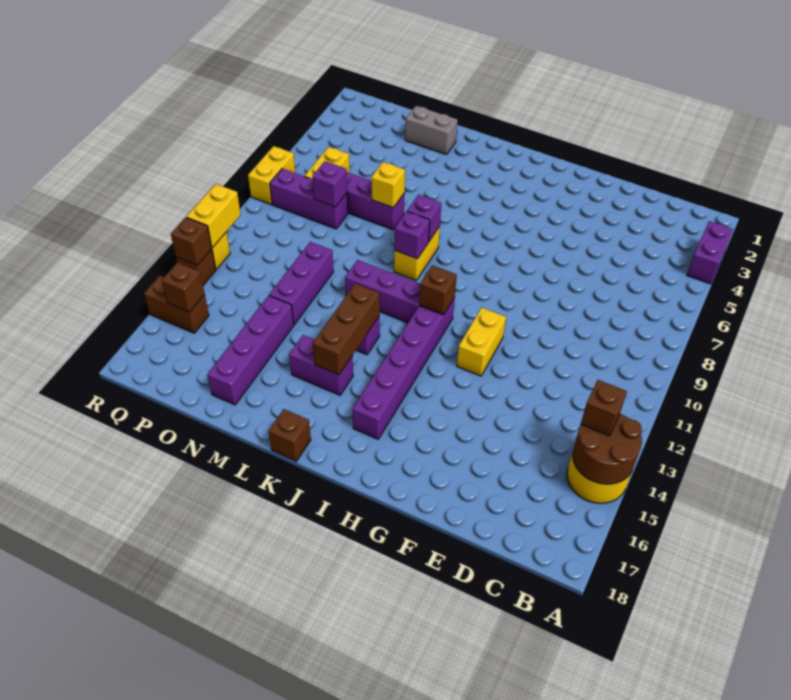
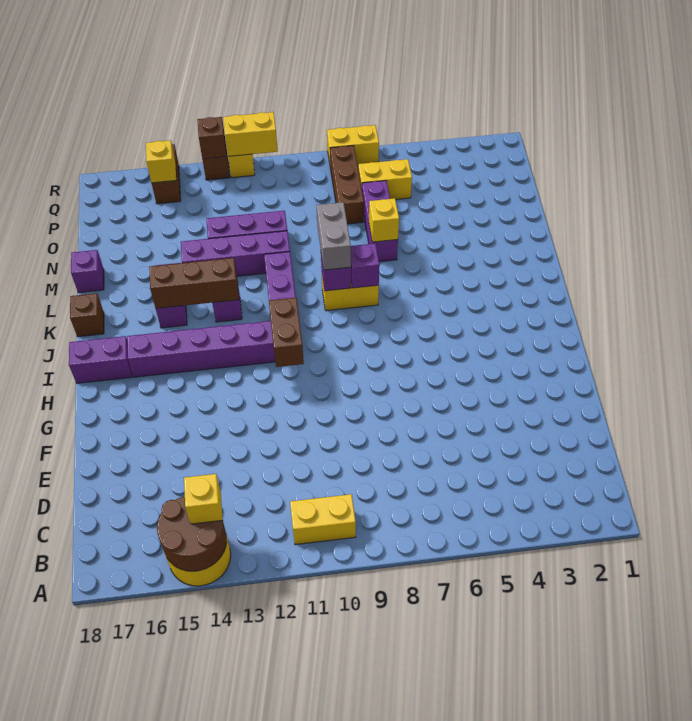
purple brick A3:A4 level 1 -> purple brick I17:I18 level 1
brown brick B14 level 3 -> yellow brick B14 level 3
yellow brick G11:G12 level 1 -> yellow brick B10:B11 level 1
brown brick I11 level 2 -> brown brick H11:I11 level 2
grey brick M2:N2 level 1 -> grey brick K9:L9 level 3
purple brick N14:N17 level 1 -> purple brick M11:M14 level 1
purple brick O8:Q8 level 1 -> brown brick O8:Q8 level 1
purple brick O8 level 2 -> purple brick M18 level 1
brown brick Q15 level 2 -> yellow brick Q15 level 2

